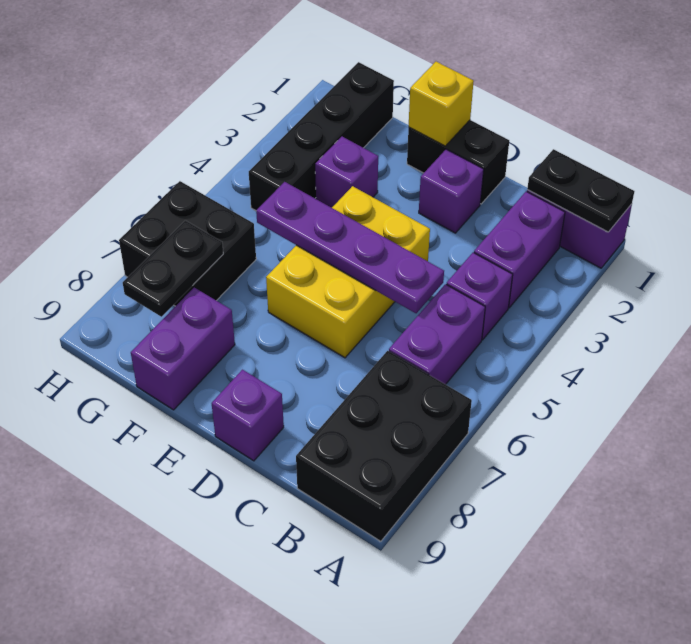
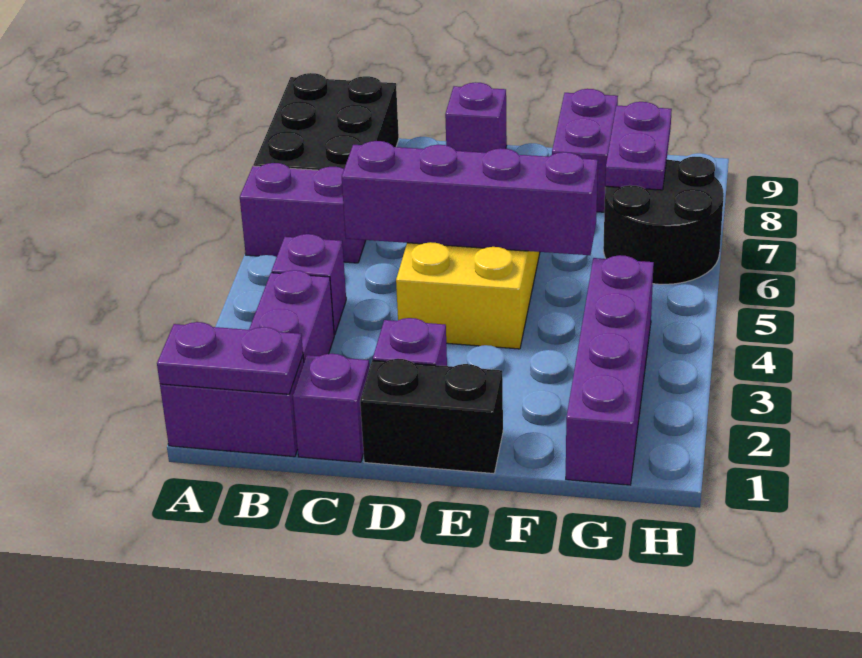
black plate A1:B1 level 2 -> purple plate A1:B1 level 2
purple brick B5:B6 level 1 -> purple brick A6:B6 level 1
purple plate C5:F5 level 2 -> purple brick C5:F5 level 2
yellow brick E1 level 2 -> none
purple brick F3 level 1 -> purple brick C1 level 1
black brick G1:G4 level 1 -> purple brick G1:G4 level 1
black brick G6:H7 level 1 -> black round brick G6:H7 level 1
black plate G7:G8 level 2 -> purple plate G7:G8 level 2

